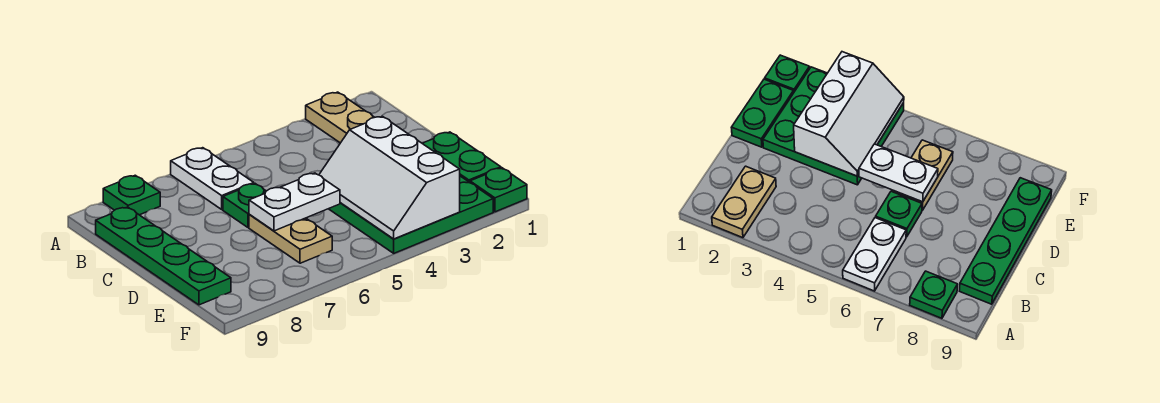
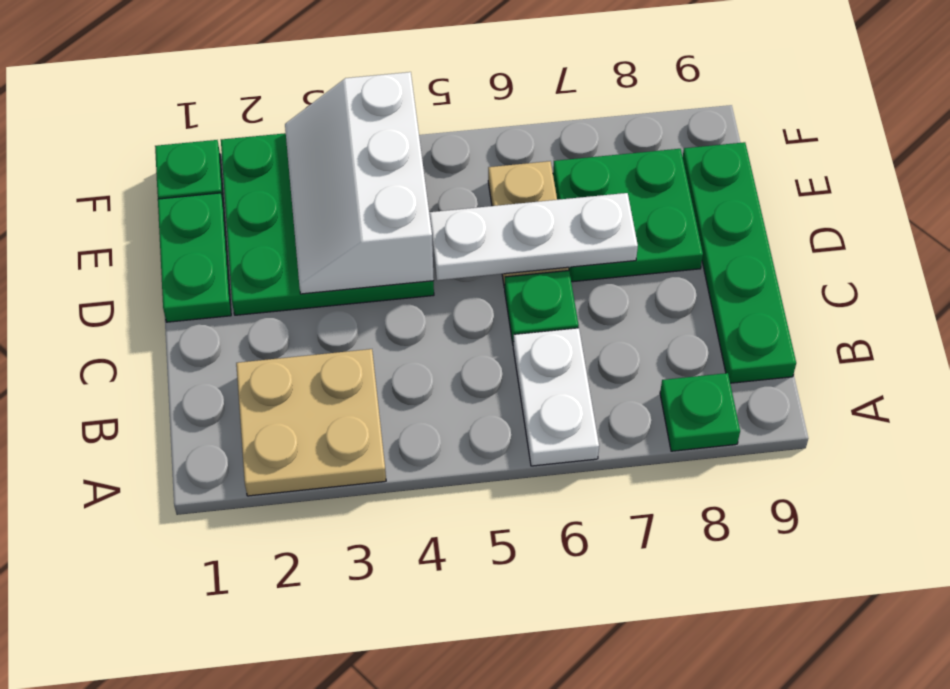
tan plate A2:B2 level 1 -> tan plate A2:B3 level 1
white slope D3:F4 level 2 top 3 -> white slope D3:F4 level 2 top 4
white plate D5:D6 level 2 -> white plate D5:D7 level 2
none -> green plate D7:E8 level 1

